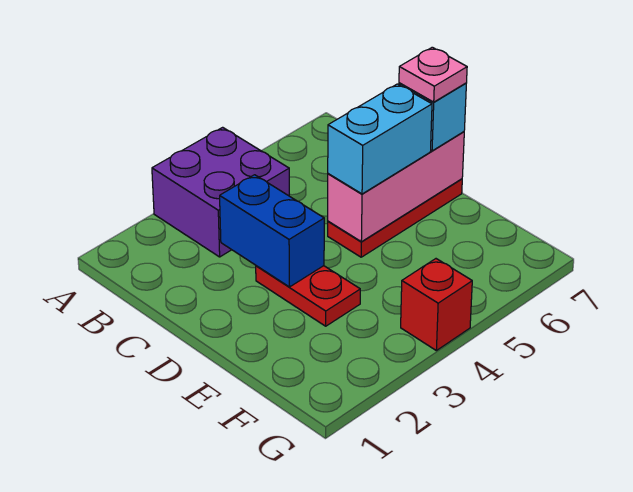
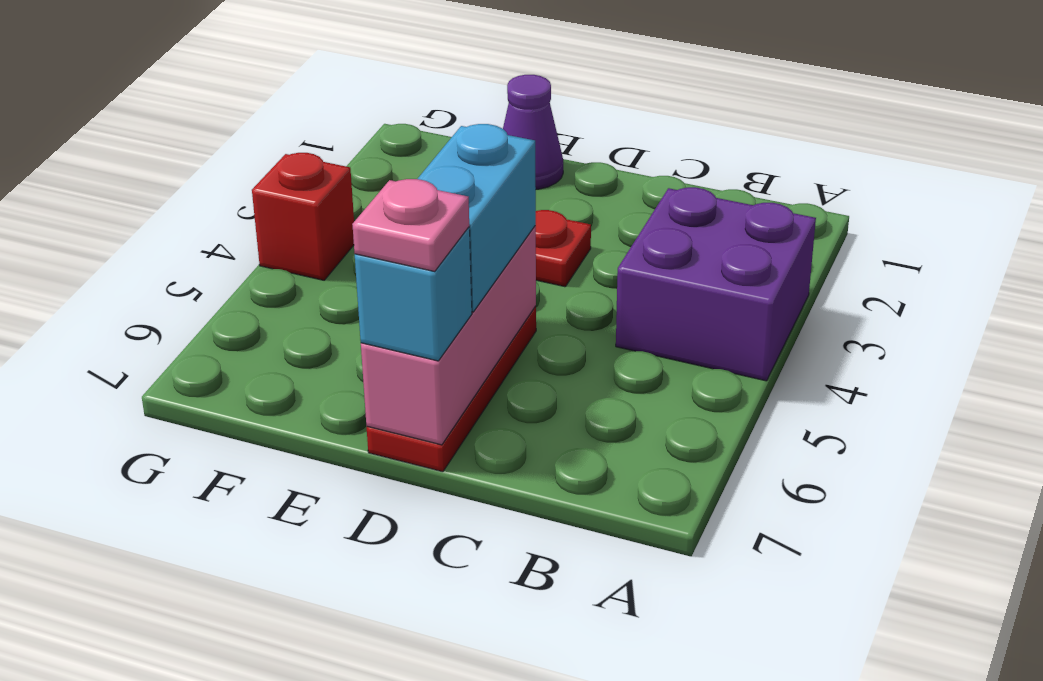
blue brick C3:D3 level 2 -> none
none -> purple cone E1 level 1

